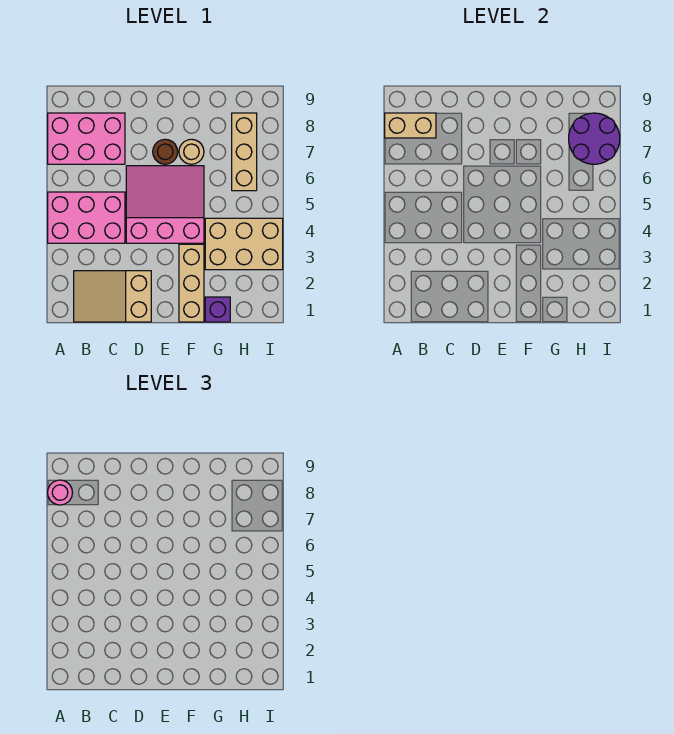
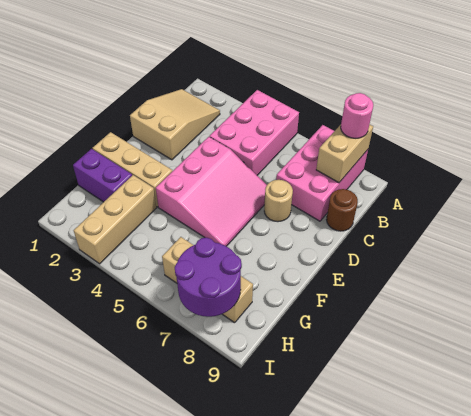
brown round brick E7 level 1 -> brown round brick C9 level 1
tan round brick F7 level 1 -> tan round brick D7 level 1
purple brick G1 level 1 -> purple brick G1:G2 level 1
tan brick G3:I4 level 1 -> tan brick G3:I3 level 1

